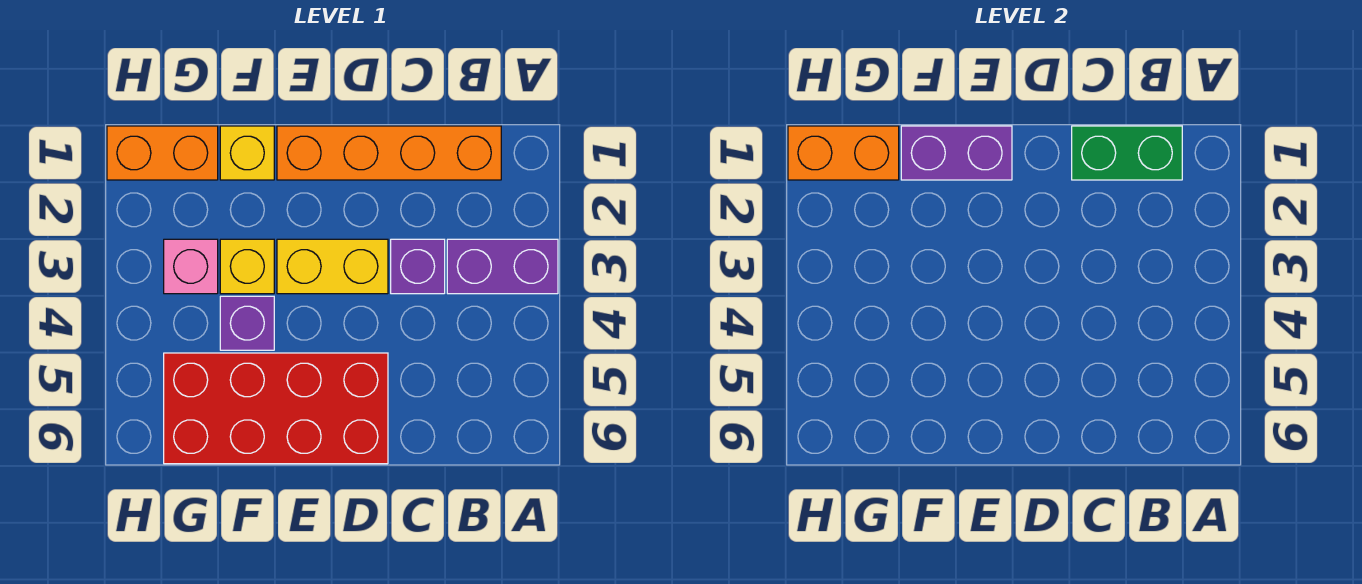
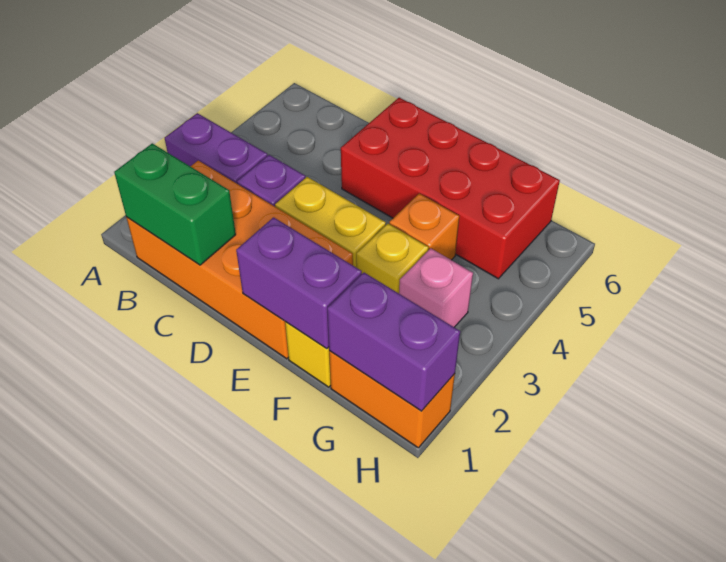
orange brick B1:E1 level 1 -> orange brick B1:E2 level 1
purple brick F4 level 1 -> orange brick F4 level 1
orange brick G1:H1 level 2 -> purple brick G1:H1 level 2

